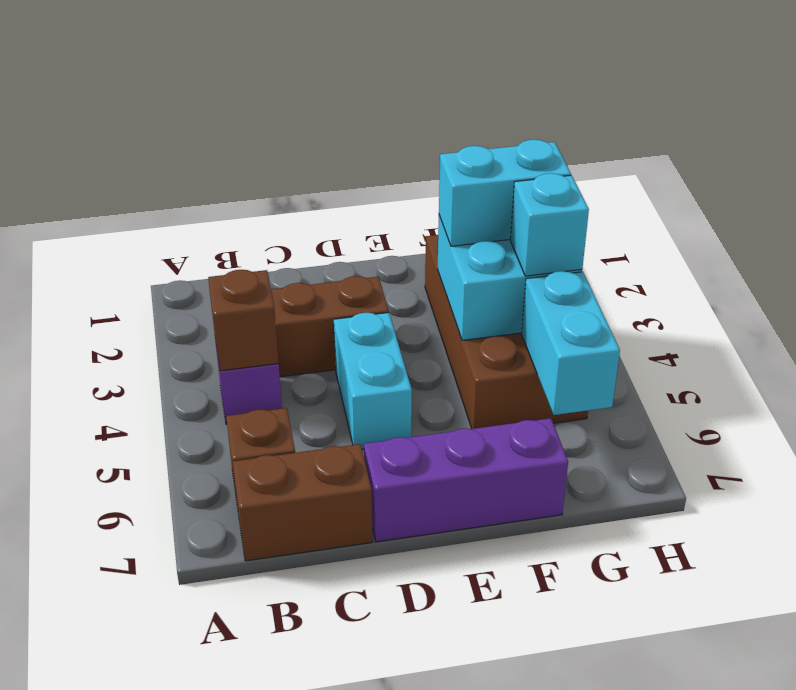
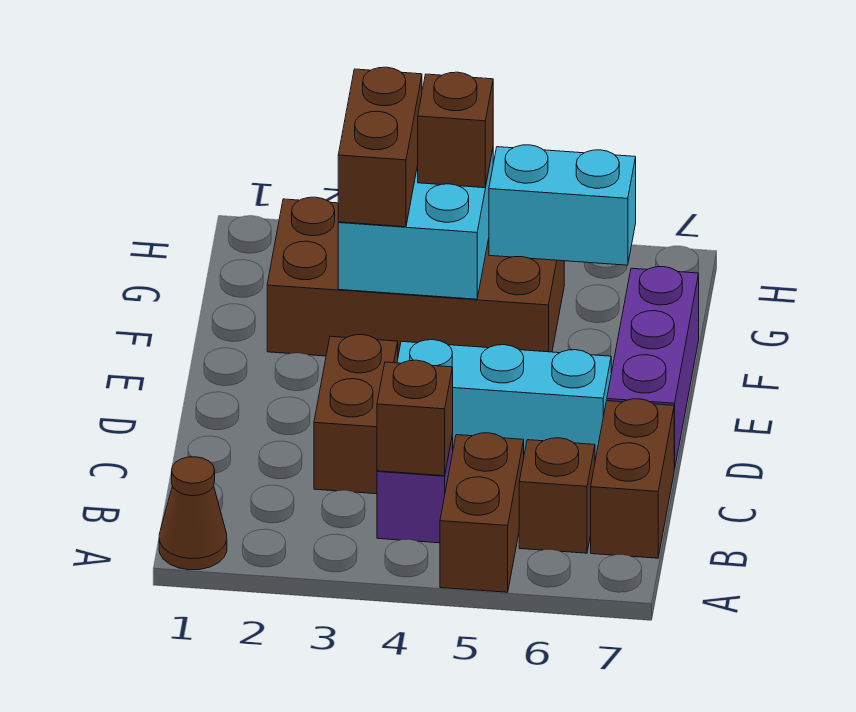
none -> brown cone A1 level 1
none -> brown brick A5:B5 level 1
cyan brick D4:D5 level 1 -> cyan brick D4:D6 level 1
cyan brick F3:G3 level 3 -> brown brick F3:G3 level 3
cyan brick G4 level 3 -> brown brick G4 level 3

